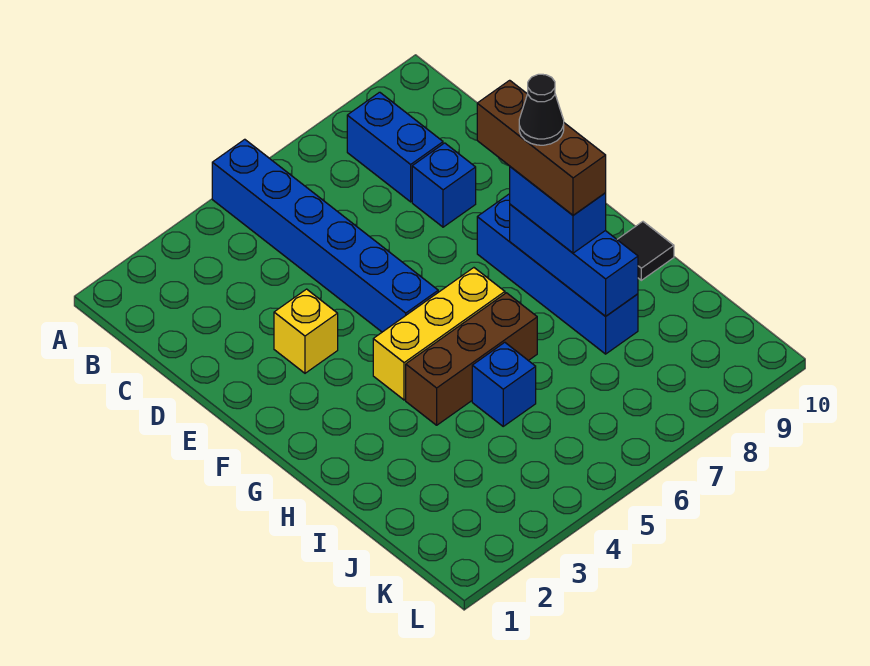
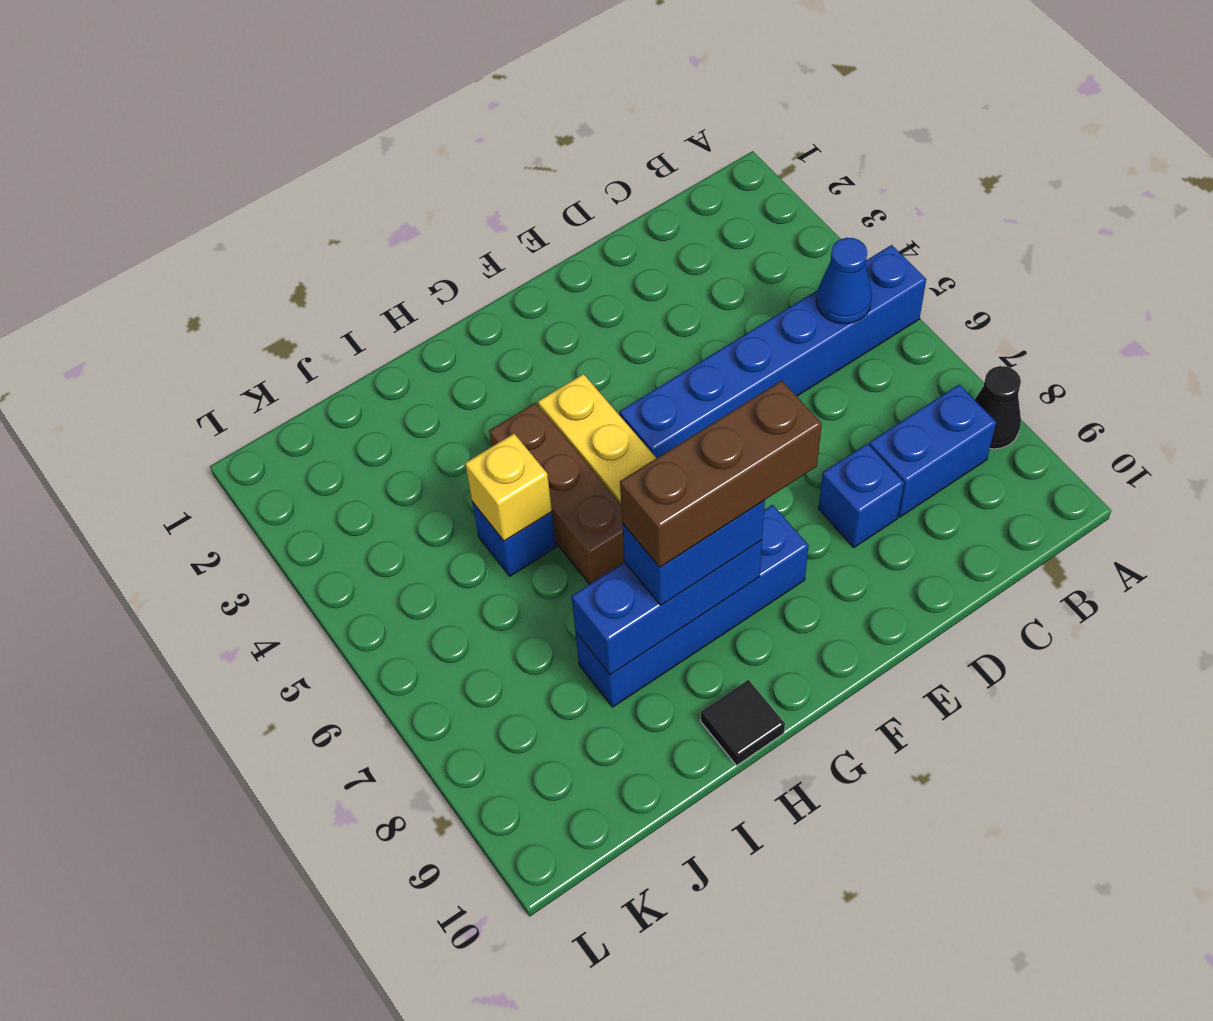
none -> blue cone B5 level 2
yellow brick E3 level 1 -> yellow brick I5 level 2
black cone G8 level 5 -> black cone A8 level 1

